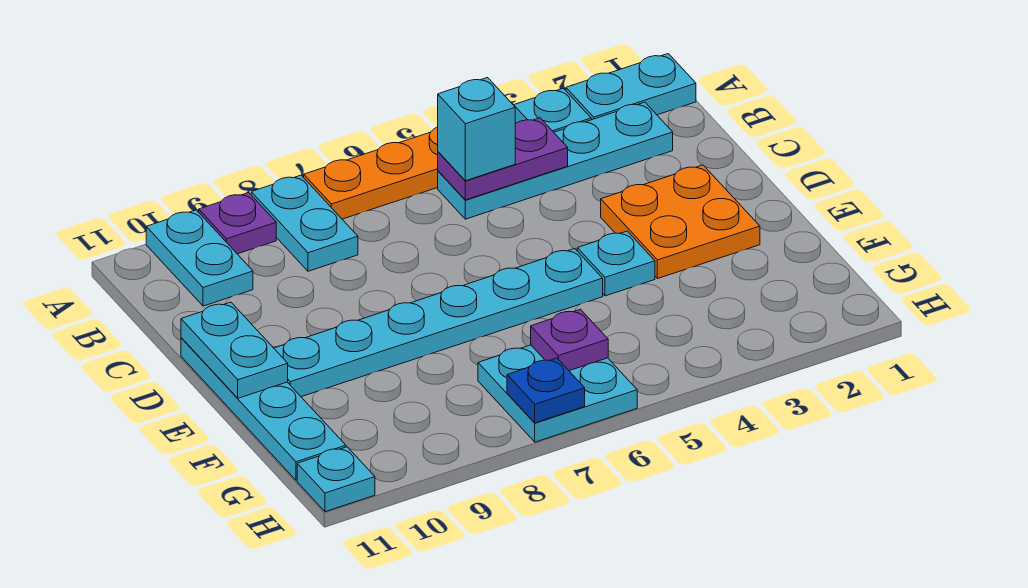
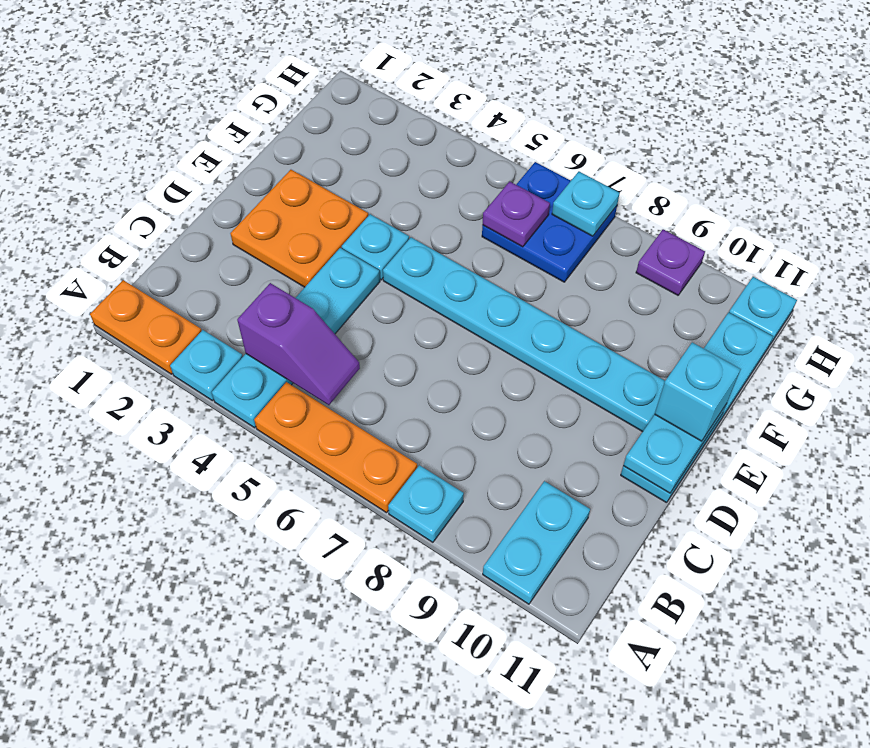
cyan plate A1:A2 level 1 -> orange plate A1:A2 level 1
cyan plate A8:B8 level 1 -> cyan plate A8 level 1
purple plate A9 level 1 -> purple plate H9 level 1
cyan plate B2:B5 level 1 -> cyan plate A4:D4 level 1
purple plate B4:B5 level 2 -> purple slope B4:B5 level 2 top 4
cyan brick B5 level 3 -> cyan brick E11 level 3
cyan plate G6:H7 level 1 -> blue plate G6:H7 level 1
blue plate H7 level 2 -> cyan plate H7 level 2

